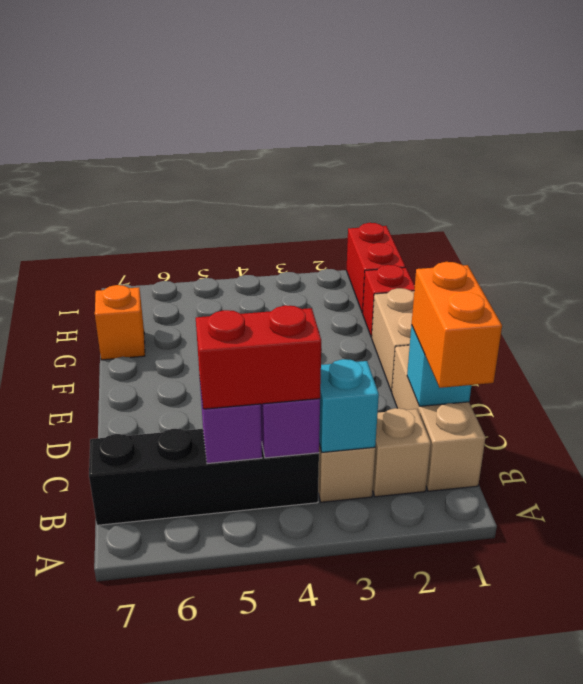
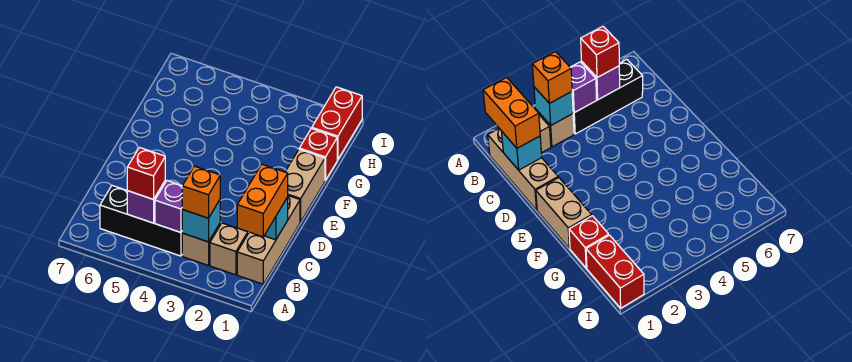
black brick B4:B7 level 1 -> black brick B4:B6 level 1
red brick B4:B5 level 3 -> red brick B5 level 3
orange brick G7 level 1 -> orange brick B3 level 3

